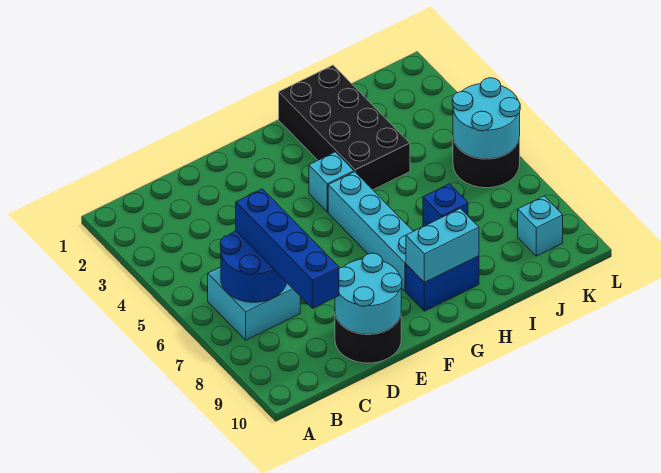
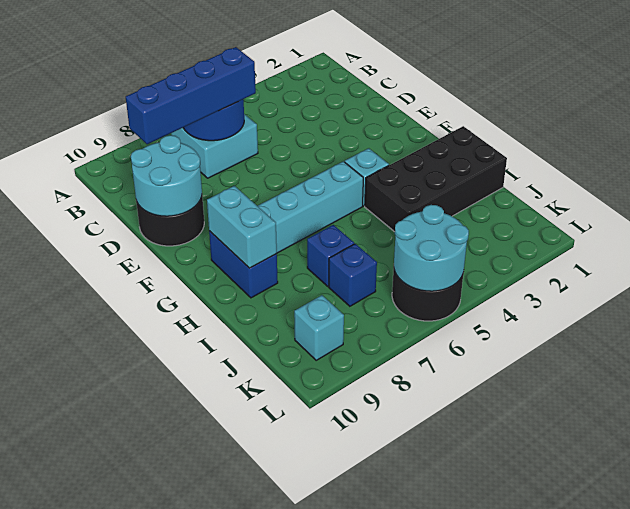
none -> blue brick J7 level 1

